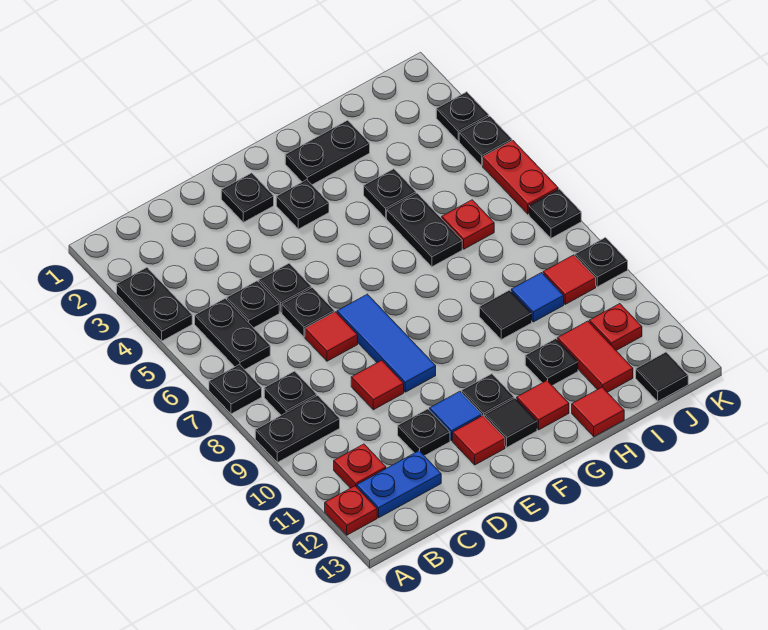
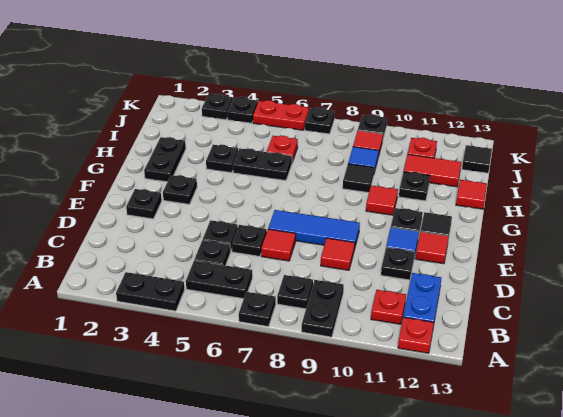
red tile G12 level 1 -> red tile G10 level 1

